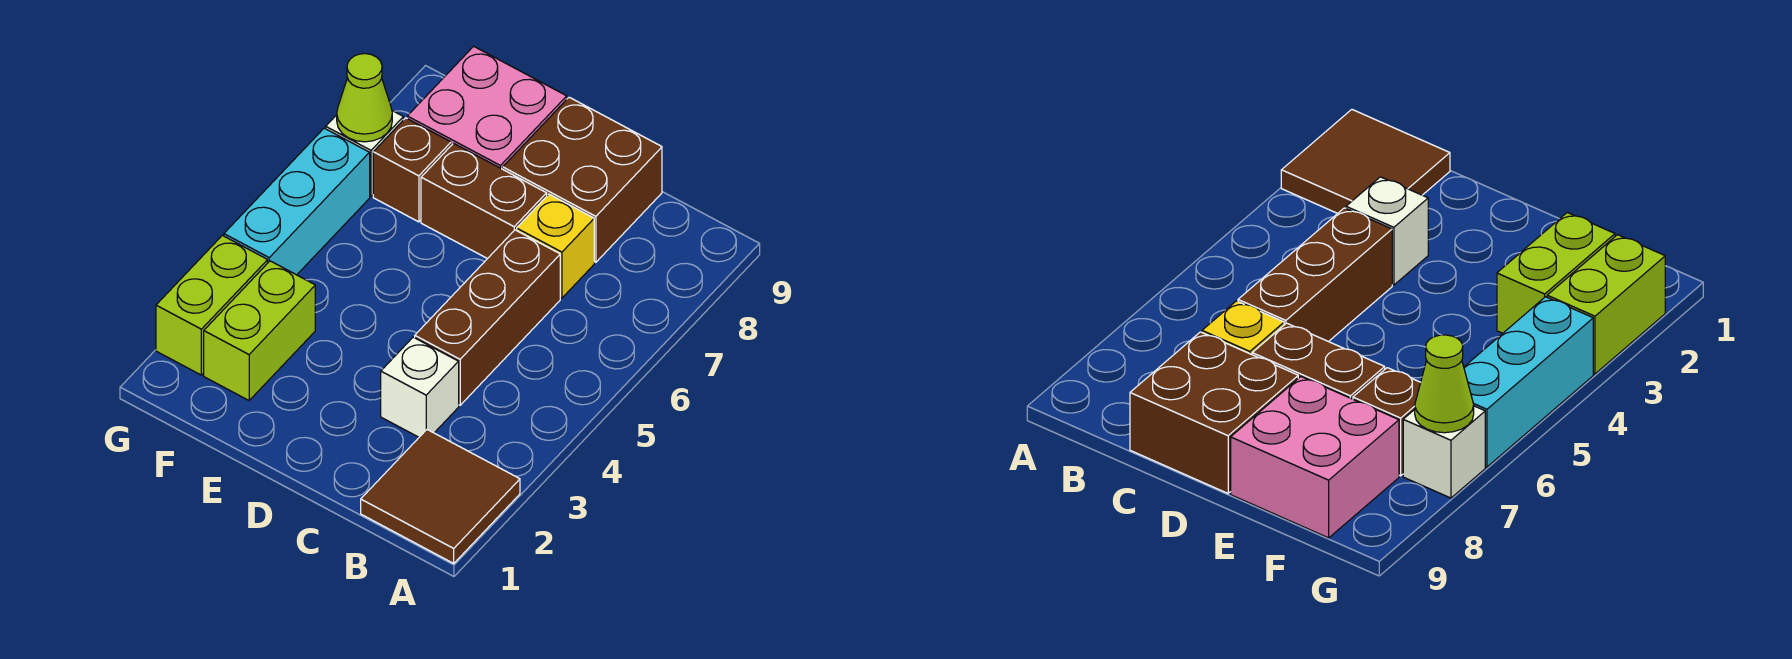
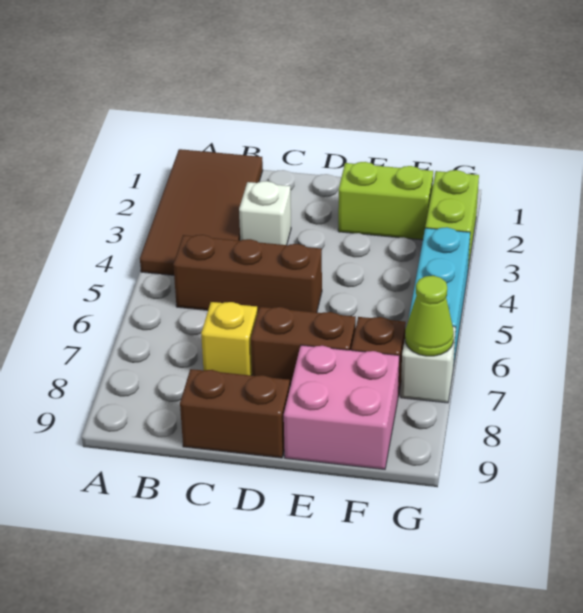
brown tile A1:B2 level 1 -> brown tile A1:B4 level 1
brown brick C4:C6 level 1 -> brown brick B5:D5 level 1
brown brick C8:D9 level 1 -> brown brick C9:D9 level 1
lime brick F2:F3 level 1 -> lime brick E2:F2 level 1

